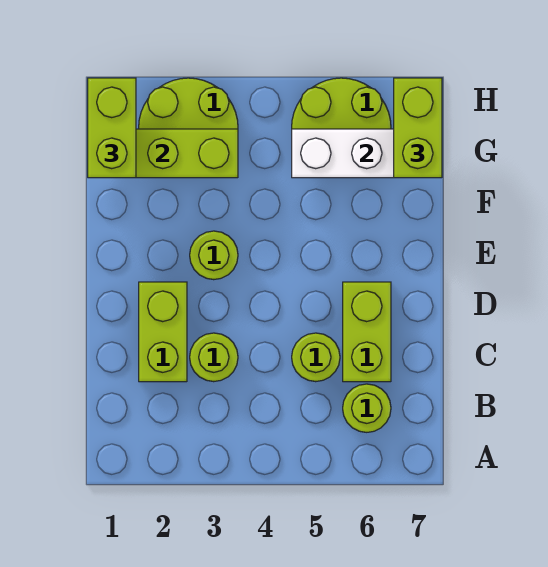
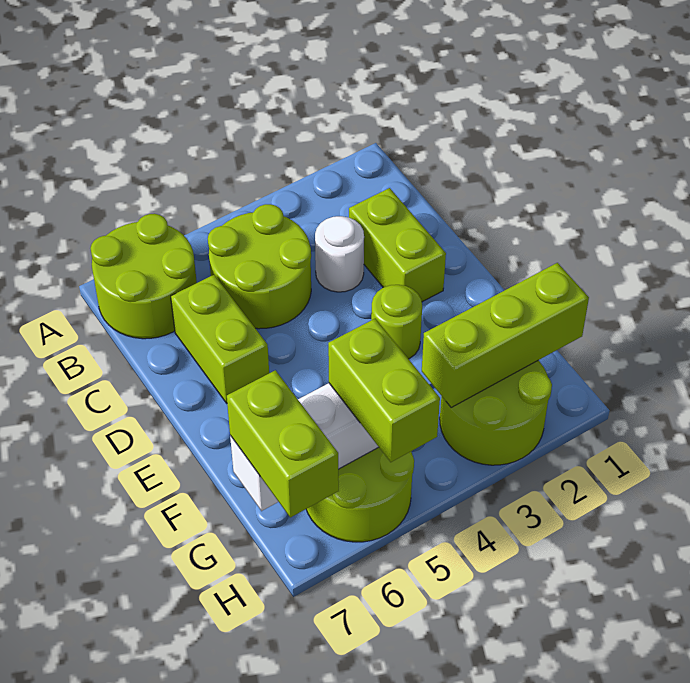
lime round brick B6 level 1 -> lime round brick A6:B7 level 1
lime round brick C3 level 1 -> white round brick C3 level 1
lime round brick C5 level 1 -> lime round brick B4:C5 level 1
lime brick G1:H1 level 3 -> lime brick G5:H5 level 3

